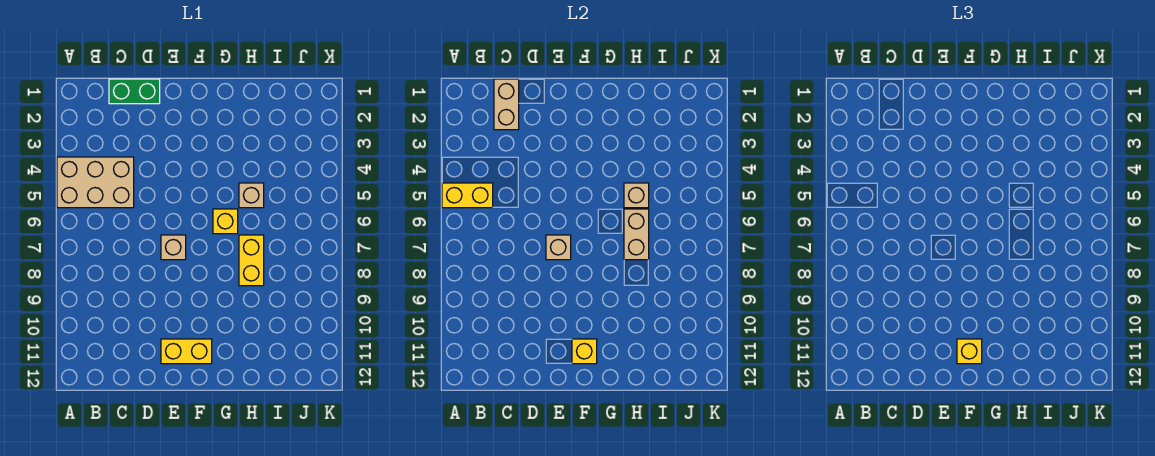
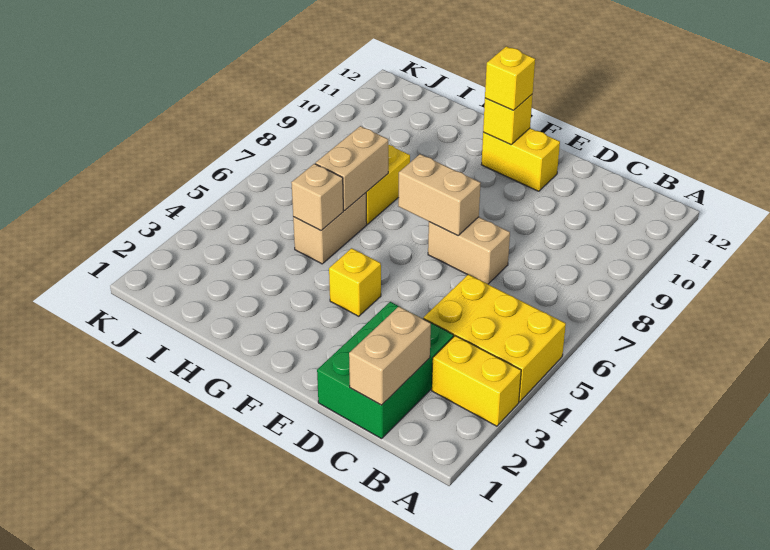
tan brick A4:C5 level 1 -> yellow brick A4:C5 level 1
yellow brick A5:B5 level 2 -> yellow brick A3:B3 level 1
green brick C1:D1 level 1 -> green brick C1:D3 level 1
tan brick E7 level 1 -> tan brick D7:E7 level 1
tan brick E7 level 2 -> tan brick E7:F7 level 2
yellow brick G6 level 1 -> yellow brick F4 level 1
tan brick H5 level 1 -> tan brick H5:H6 level 1

